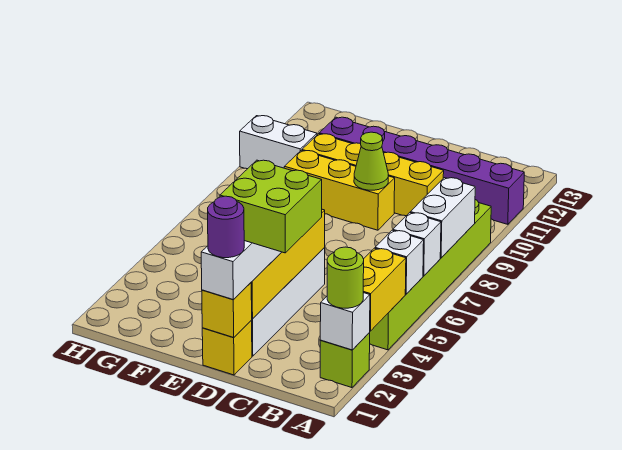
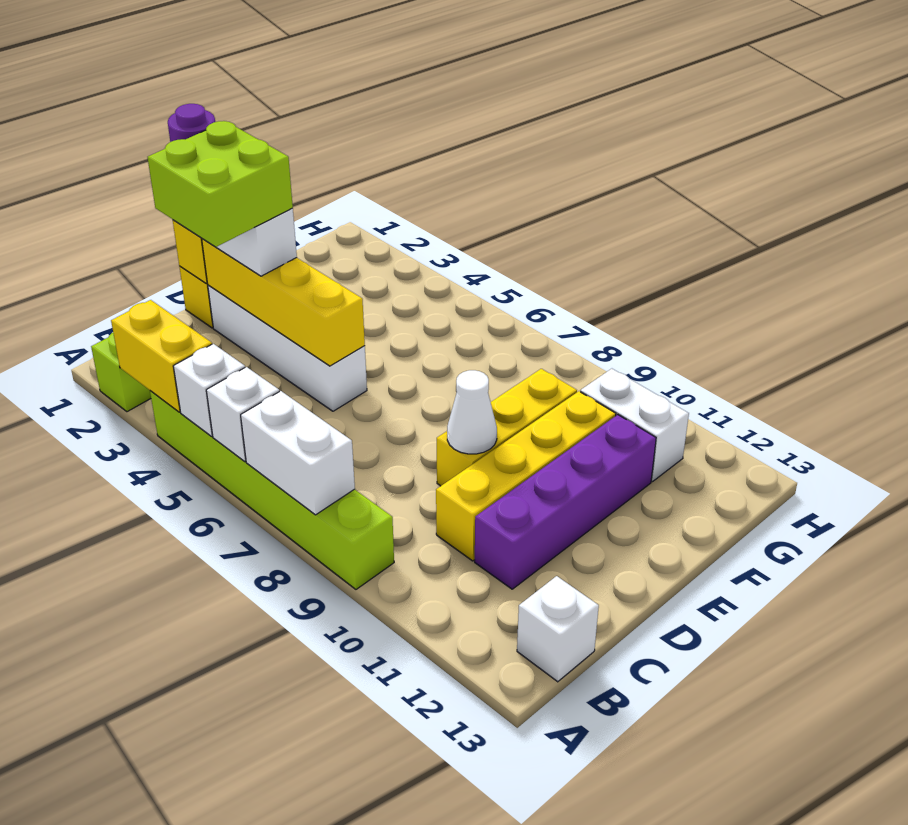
white brick A2 level 2 -> white brick B13 level 1
lime round brick A2 level 3 -> none
purple brick A11:F11 level 1 -> purple brick C11:F11 level 1
lime cone D9 level 2 -> white cone D9 level 2
white brick G10:H10 level 1 -> white brick G10:G11 level 1

